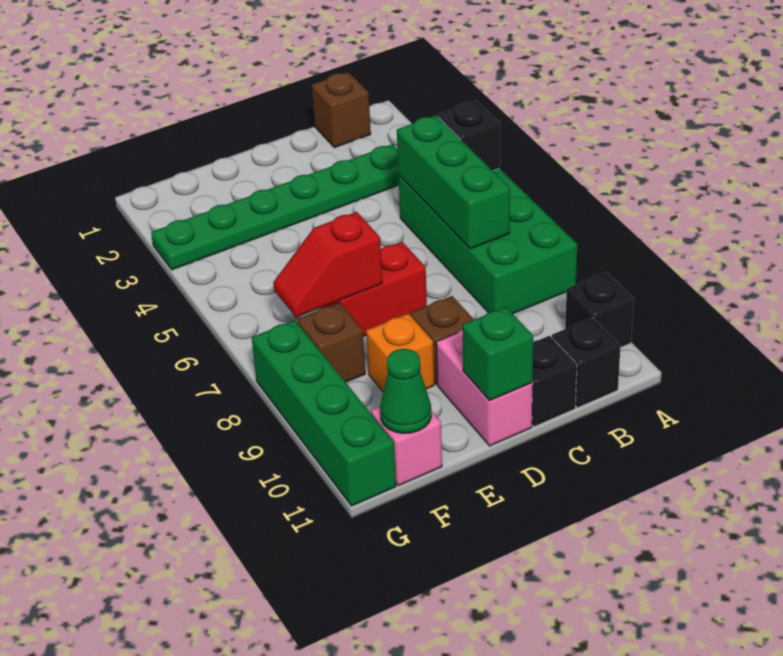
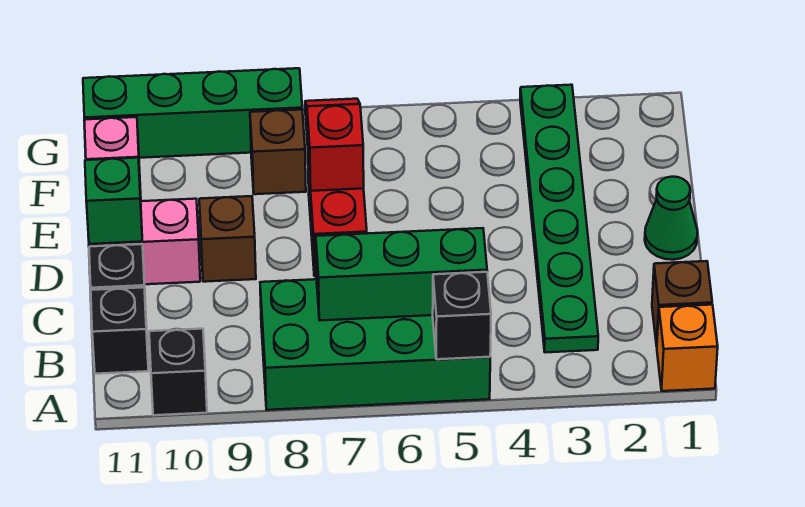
orange brick E9 level 1 -> orange brick A1 level 1
green cone F11 level 2 -> green cone D1 level 1

